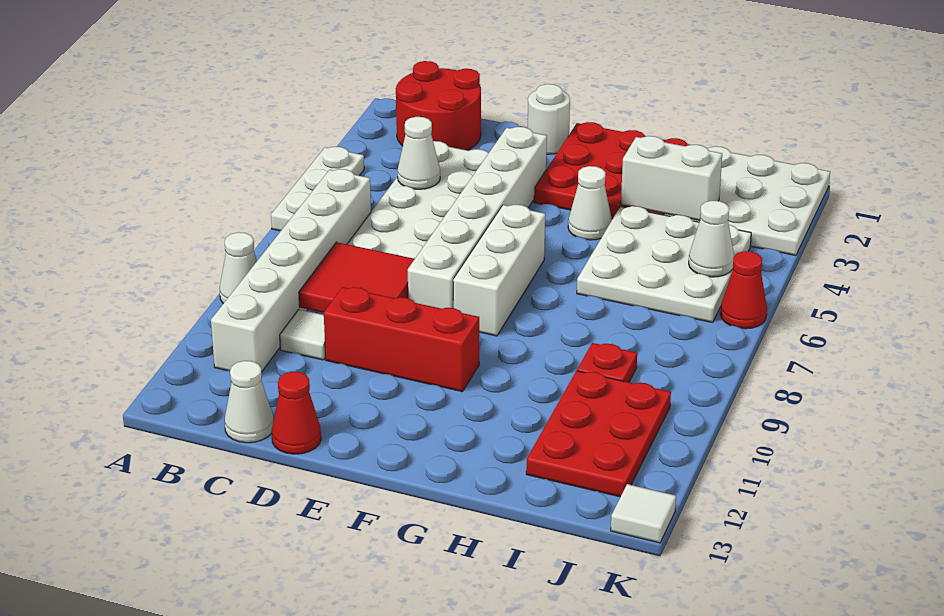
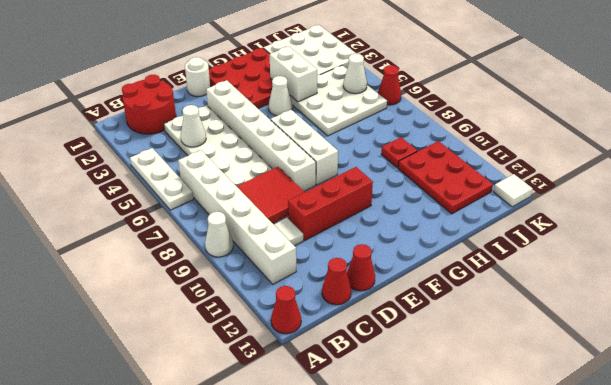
none -> red cone A13 level 1
white cone C13 level 1 -> red cone C13 level 1
white brick H3:I3 level 2 -> white brick H3:H4 level 2

